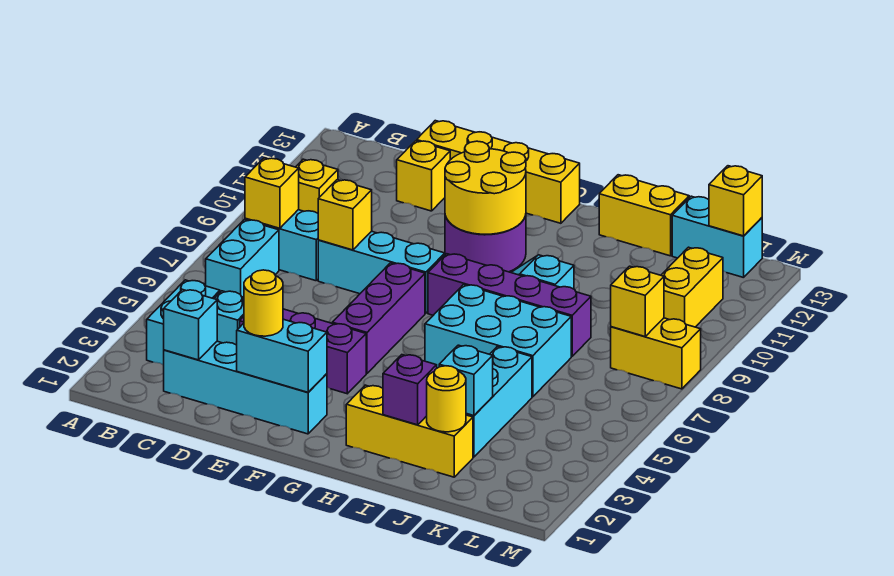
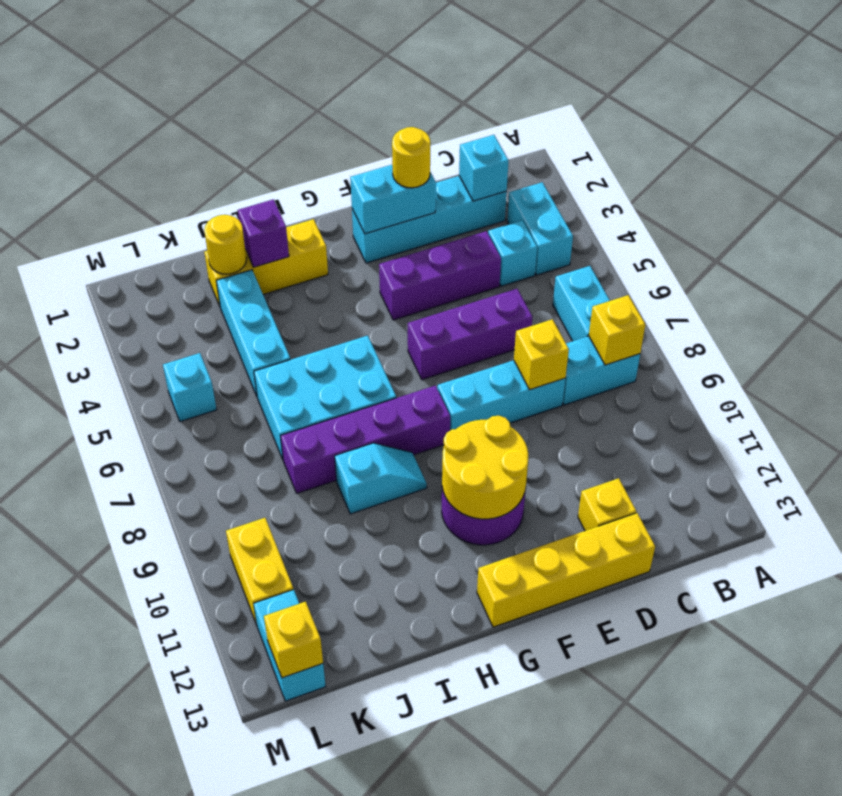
yellow brick B10 level 1 -> none
purple brick F5:F7 level 1 -> purple brick D6:F6 level 1
yellow brick I13:J13 level 1 -> none
cyan brick J3 level 2 -> cyan brick L5 level 1
cyan brick K13:L13 level 1 -> cyan brick L12:L13 level 1
yellow brick L8:M8 level 1 -> none
yellow brick L8 level 2 -> none

